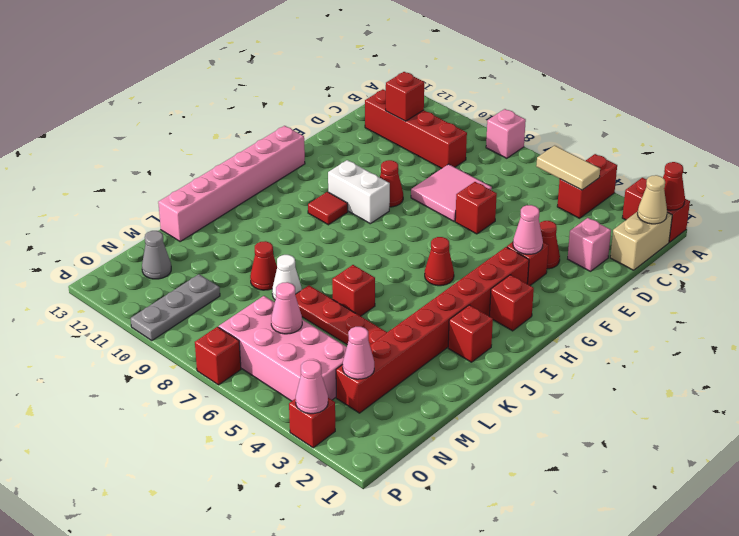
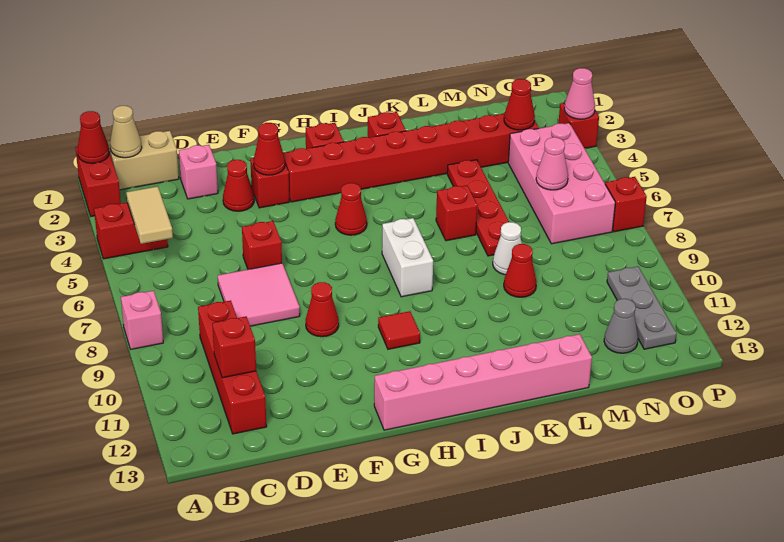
pink cone F3 level 2 -> red cone F3 level 2
white brick G9:G10 level 1 -> white brick I7:I8 level 1
pink cone N3 level 2 -> red cone N3 level 2
grey plate N10:P10 level 1 -> grey plate O10:O12 level 1

